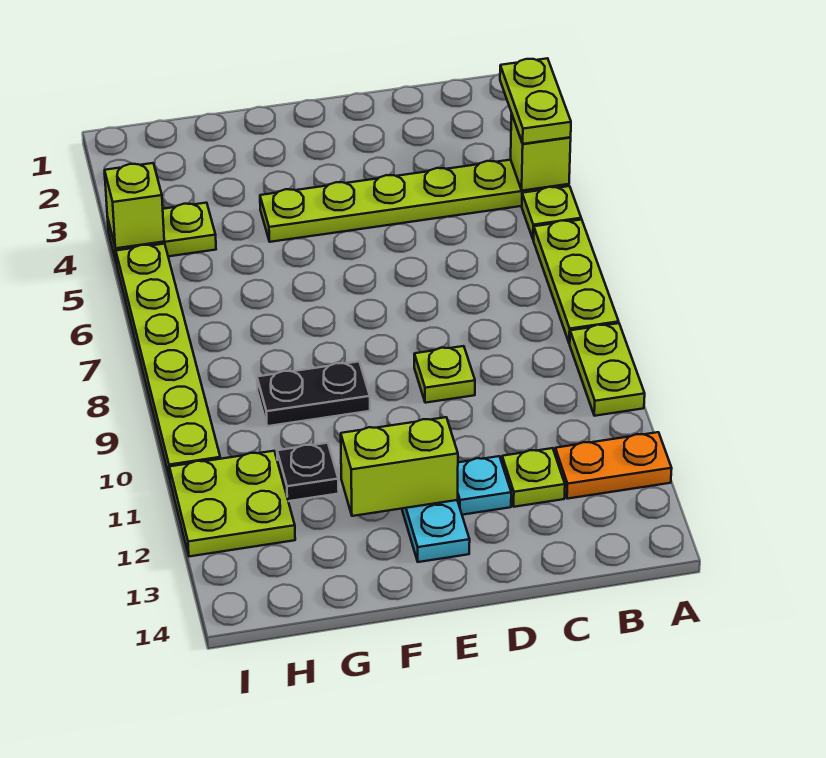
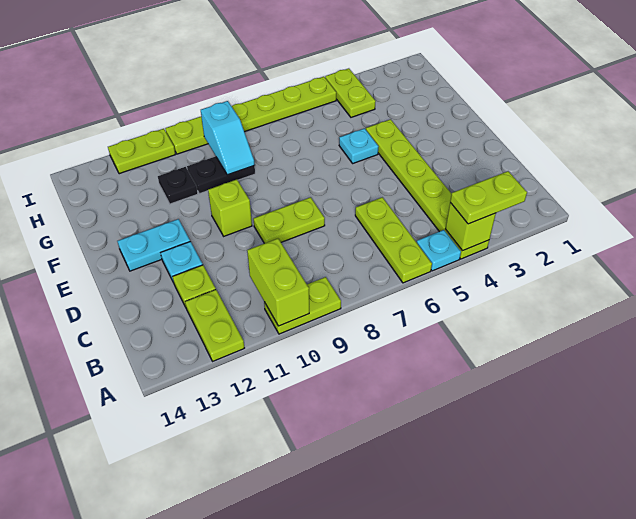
lime plate A5 level 1 -> cyan plate A5 level 1
lime plate A6:A8 level 1 -> lime plate A6:C6 level 1
orange plate A12:B12 level 1 -> lime plate A12:B12 level 1
lime plate D9 level 1 -> lime plate D8:D9 level 1
lime brick E12:F12 level 2 -> lime brick A10:B10 level 2
none -> cyan plate F5 level 1
black plate F9:G9 level 1 -> black plate G9:G10 level 1
none -> cyan slope G9:H9 level 2 top H
lime plate H11:I12 level 1 -> lime plate I11:I12 level 1
lime brick I4 level 2 -> lime brick E10 level 1

